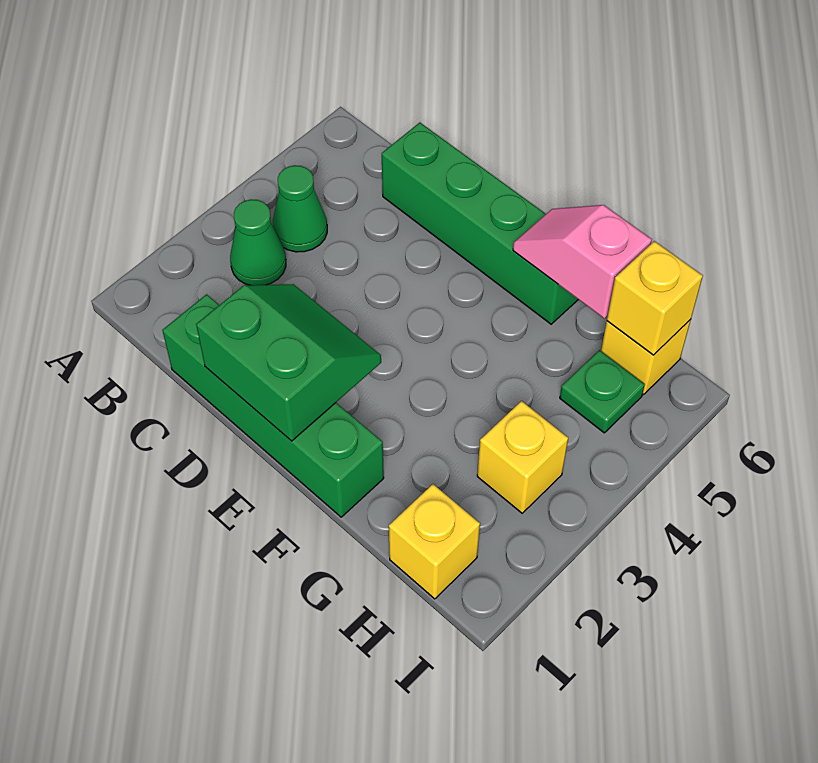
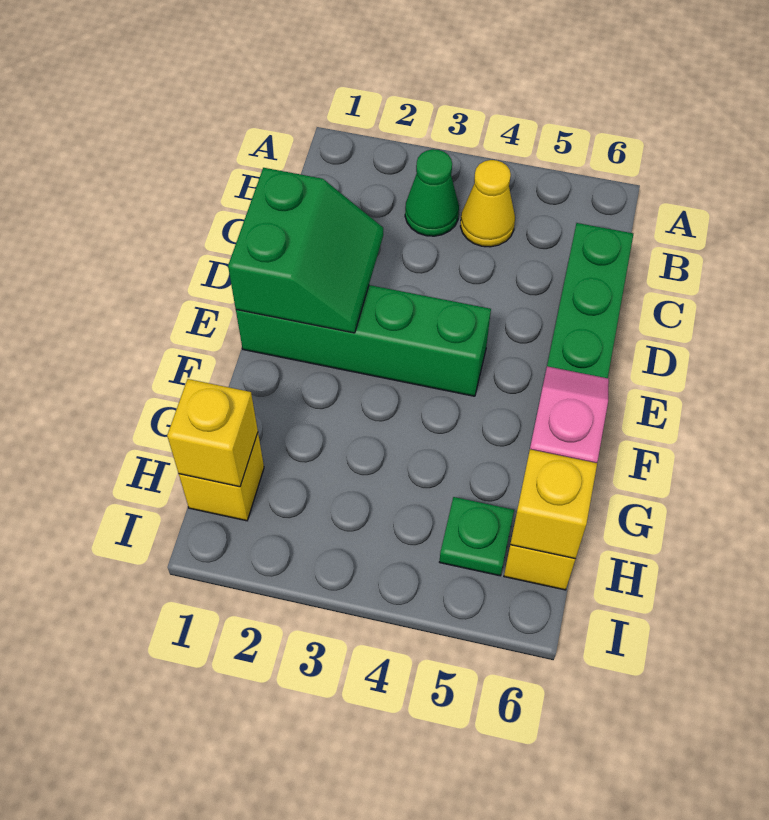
green cone B4 level 1 -> yellow cone B4 level 1
green brick C1:F1 level 1 -> green brick E1:E4 level 1
yellow brick H3 level 1 -> yellow brick H1 level 2

